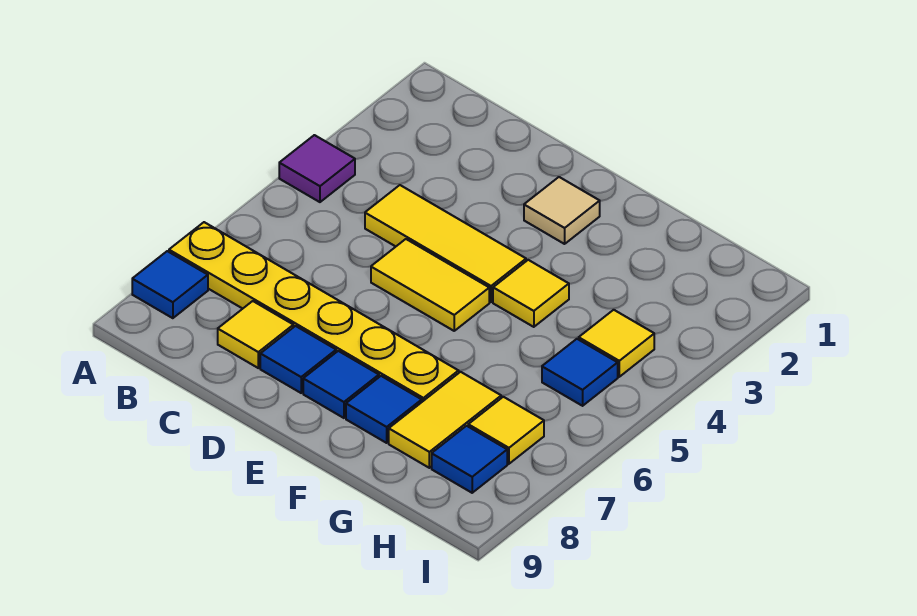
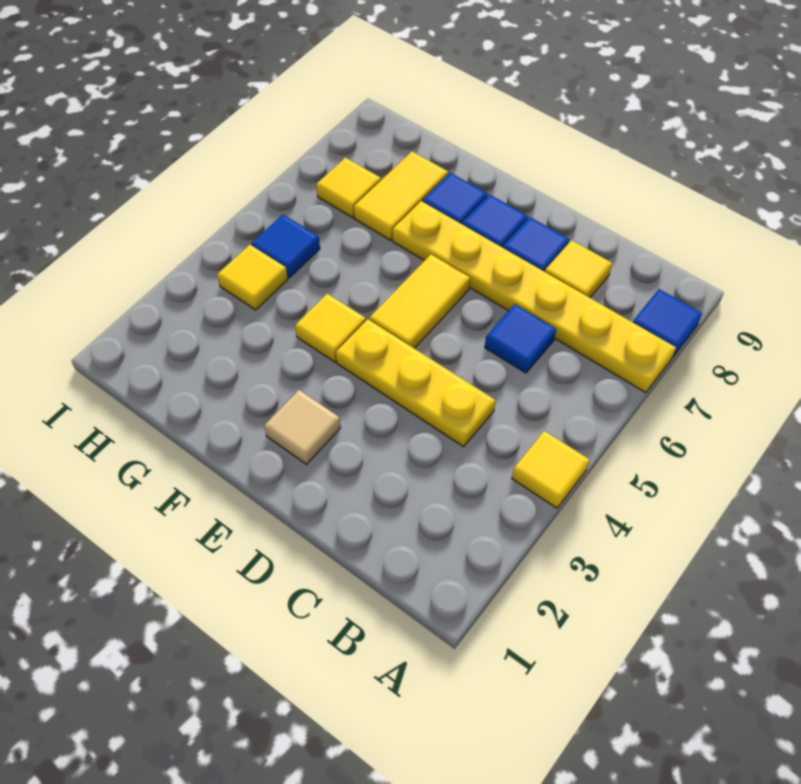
purple tile A4 level 1 -> yellow tile A4 level 1
yellow tile C4:E4 level 1 -> yellow plate C4:E4 level 1
yellow tile D5:E5 level 1 -> yellow tile E5:E6 level 1
blue tile H8 level 1 -> blue tile C6 level 1

